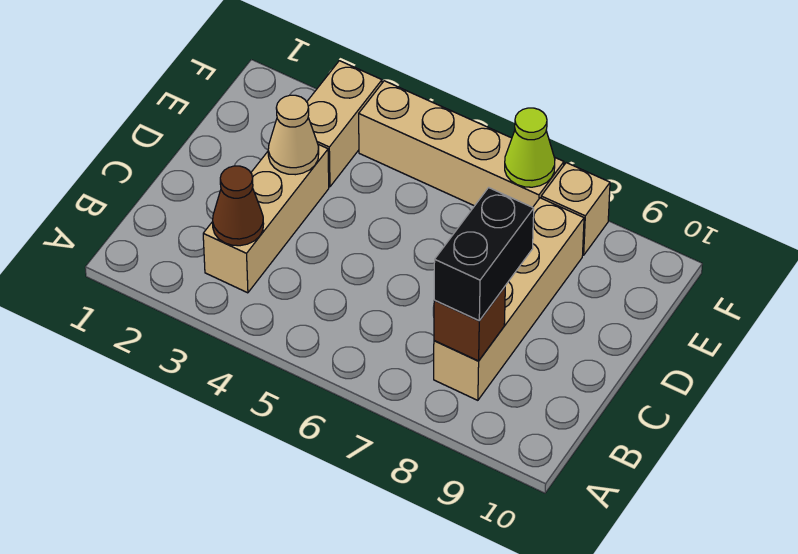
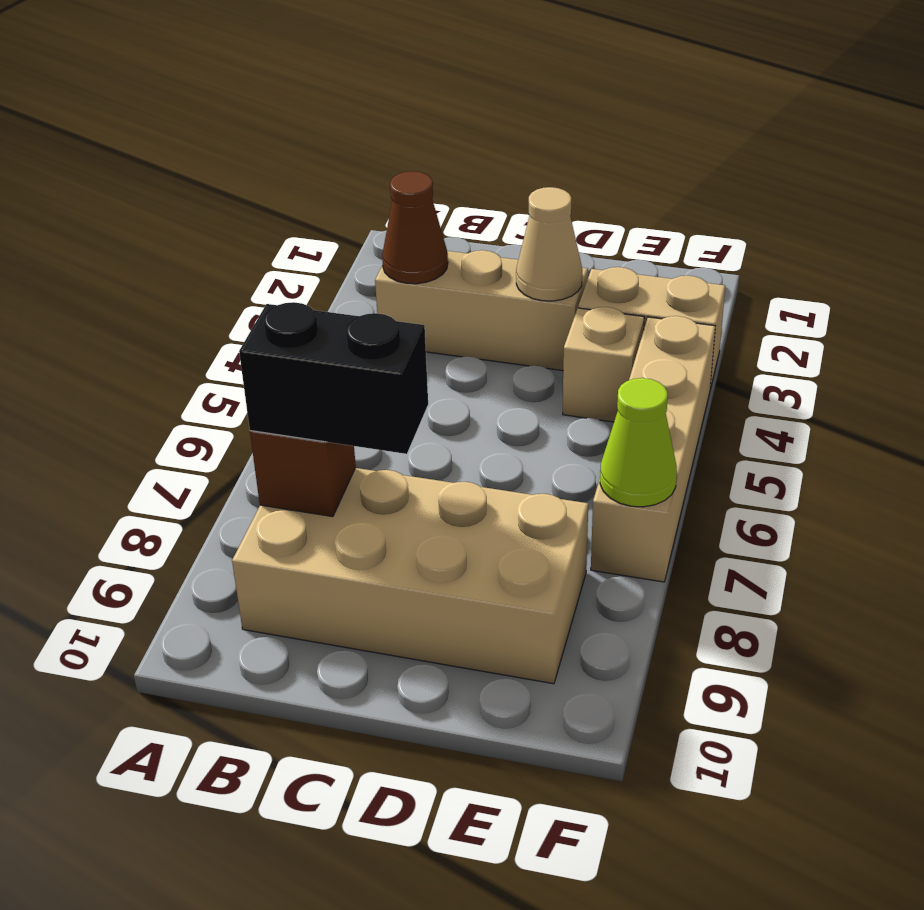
tan brick B8:E8 level 1 -> tan brick B8:E9 level 1
tan brick F8 level 1 -> tan brick E4 level 1

